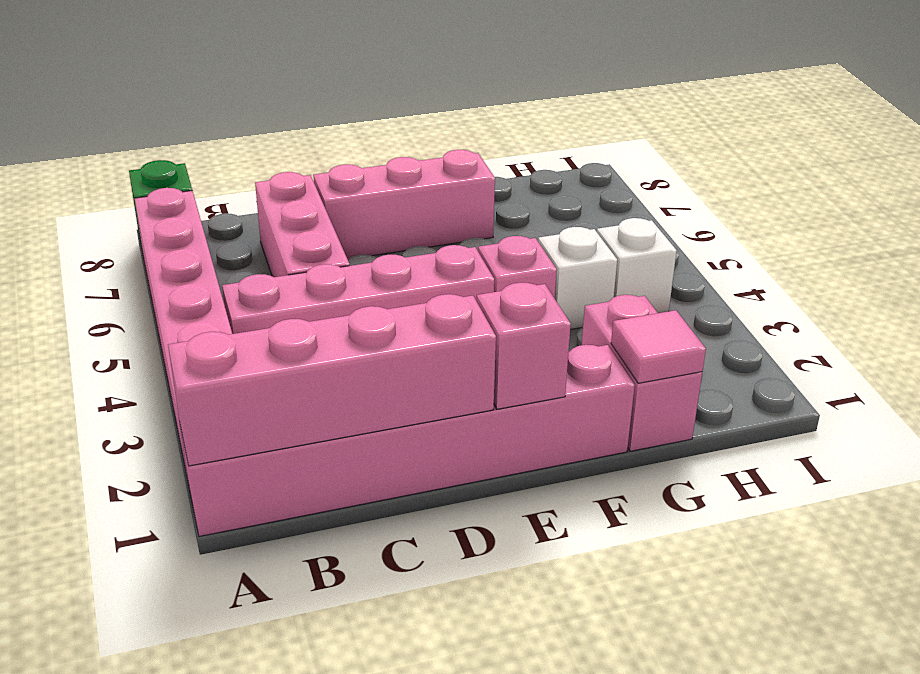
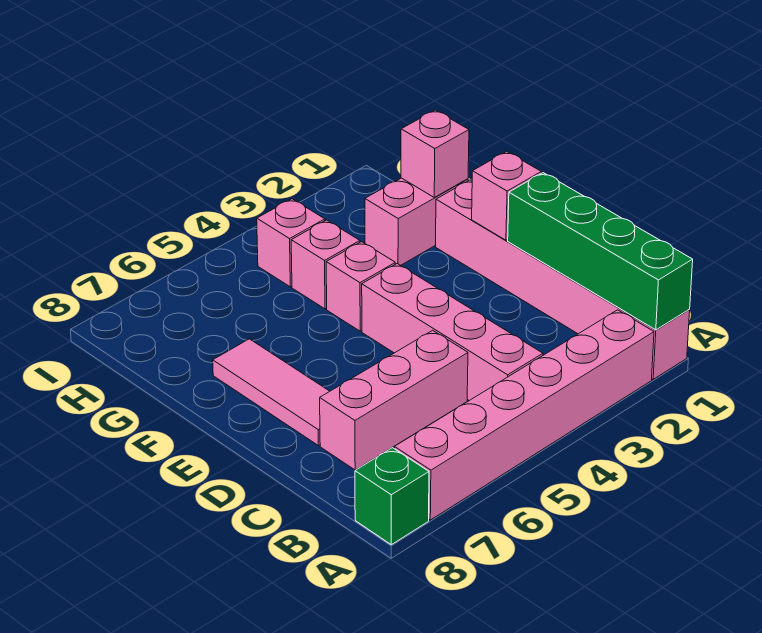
pink brick A1:D1 level 2 -> green brick A1:D1 level 2
pink brick D7:F7 level 1 -> pink tile D7:F7 level 1
pink tile G1 level 2 -> pink brick G1 level 2
white brick G4 level 1 -> pink brick G4 level 1
white brick H4 level 1 -> pink brick H4 level 1

